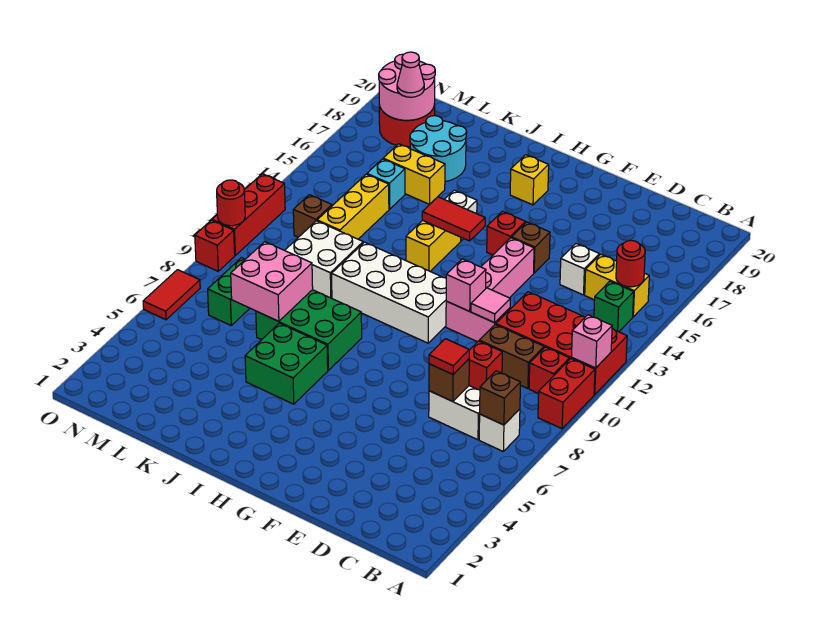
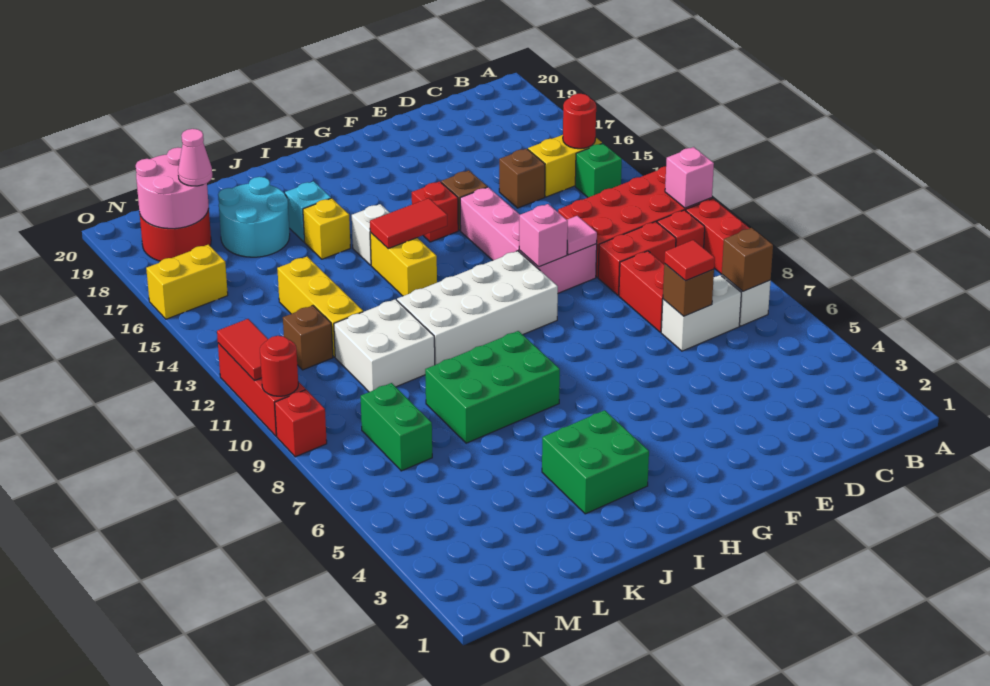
brown brick C10:D10 level 1 -> red brick C10:D10 level 1
red brick D9 level 1 -> red brick D8:D9 level 1
white brick D15 level 1 -> brown brick D15 level 1
yellow brick H18 level 1 -> yellow brick J16 level 1
green brick I5:J6 level 1 -> green brick I3:J4 level 1
pink brick K7:L8 level 2 -> none
yellow brick K16:L16 level 1 -> yellow brick N16:O16 level 1
cyan brick L15 level 1 -> cyan brick J17 level 1
red tile O6:O7 level 1 -> red tile O11:O12 level 2

